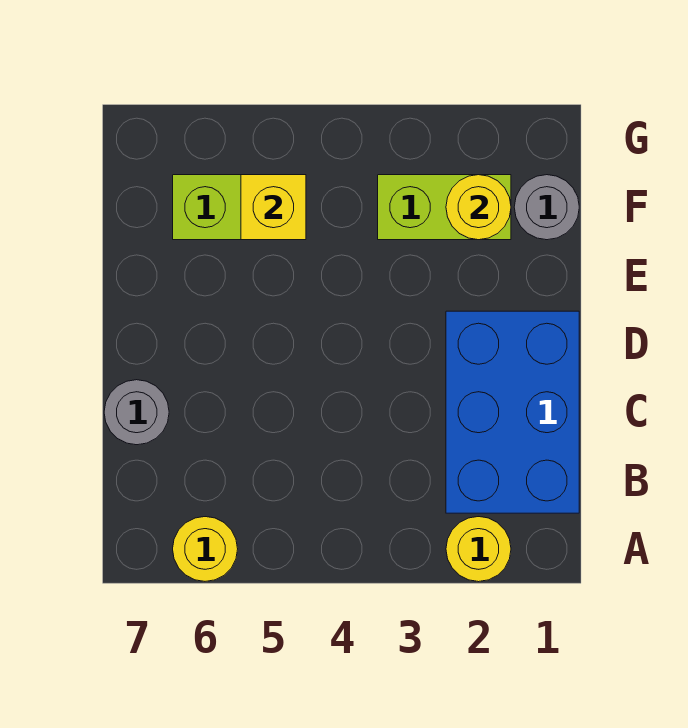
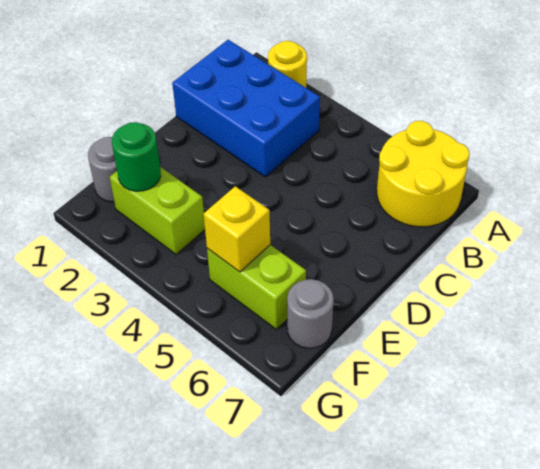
yellow round brick A6 level 1 -> yellow round brick A6:B7 level 1
blue brick B1:D2 level 1 -> blue brick B1:C3 level 1
grey round brick C7 level 1 -> grey round brick F7 level 1
yellow round brick F2 level 2 -> green round brick F2 level 2

